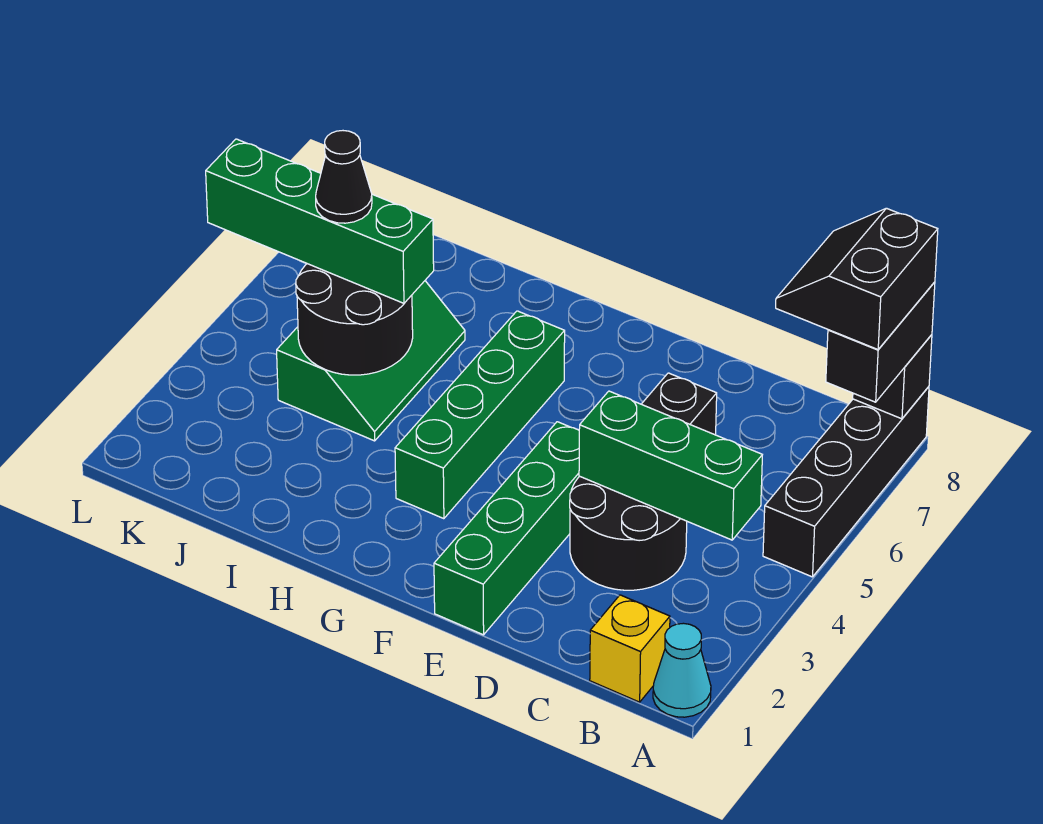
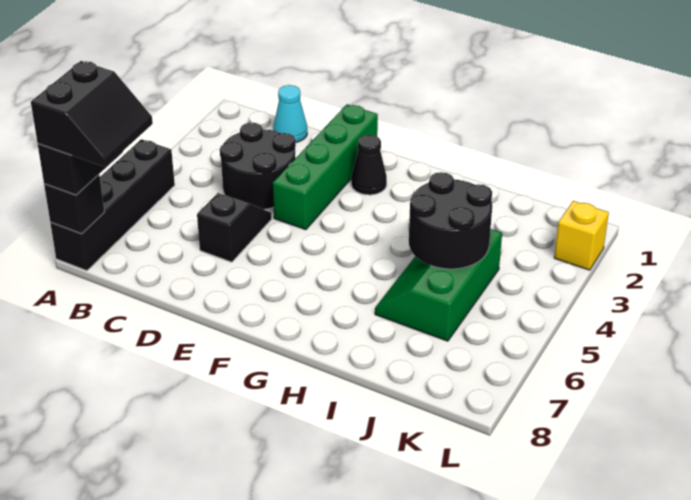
cyan cone A1 level 1 -> cyan cone C1 level 1
yellow brick B1 level 1 -> yellow brick L2 level 1
green brick B4:D4 level 2 -> none
green brick G3:G6 level 1 -> none
green brick I5:L5 level 3 -> none
black cone J5 level 4 -> black cone F2 level 1

